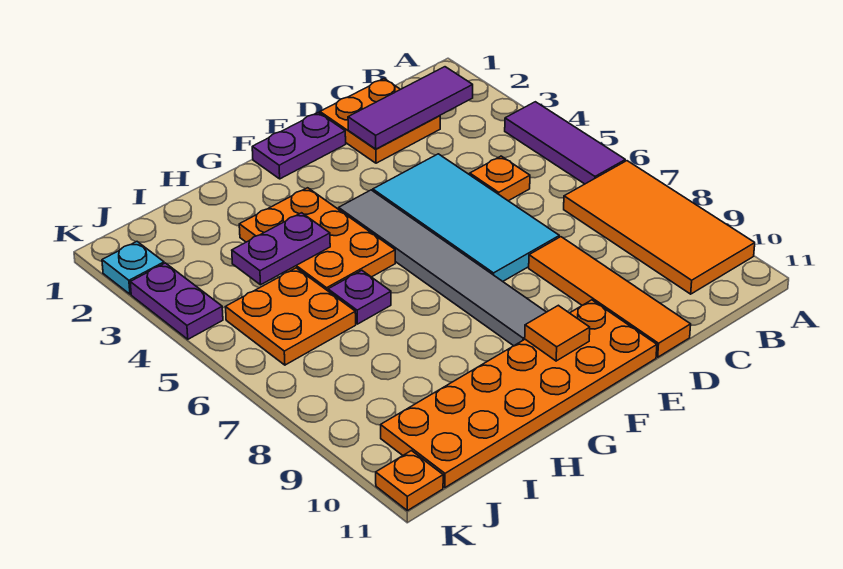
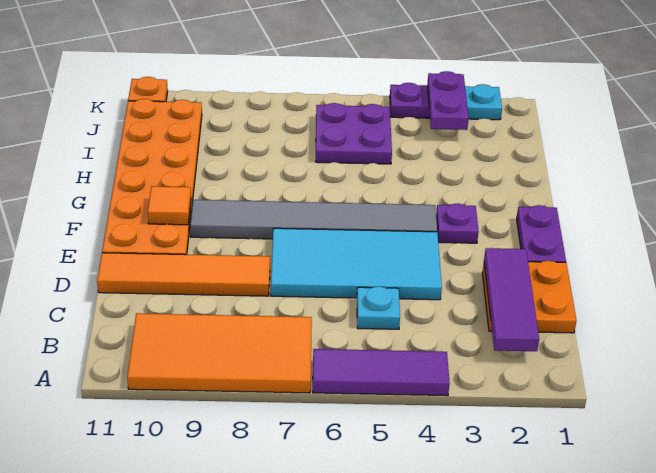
orange plate C5 level 1 -> cyan plate C5 level 1
orange plate G3:H5 level 1 -> none
purple plate H4:I4 level 2 -> purple plate J3:K3 level 2
purple plate H6 level 1 -> purple plate F3 level 1
orange plate I5:J6 level 1 -> purple plate I5:J6 level 1

